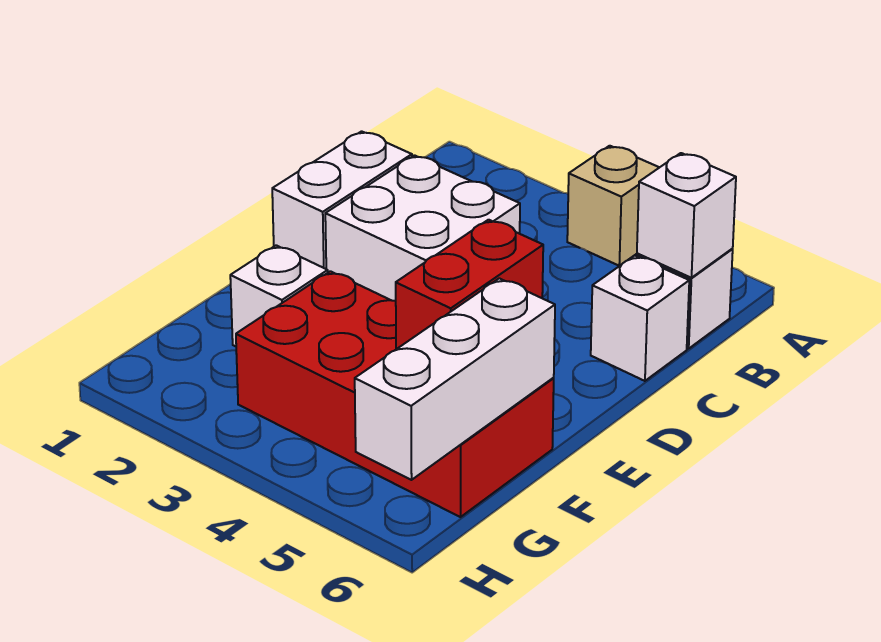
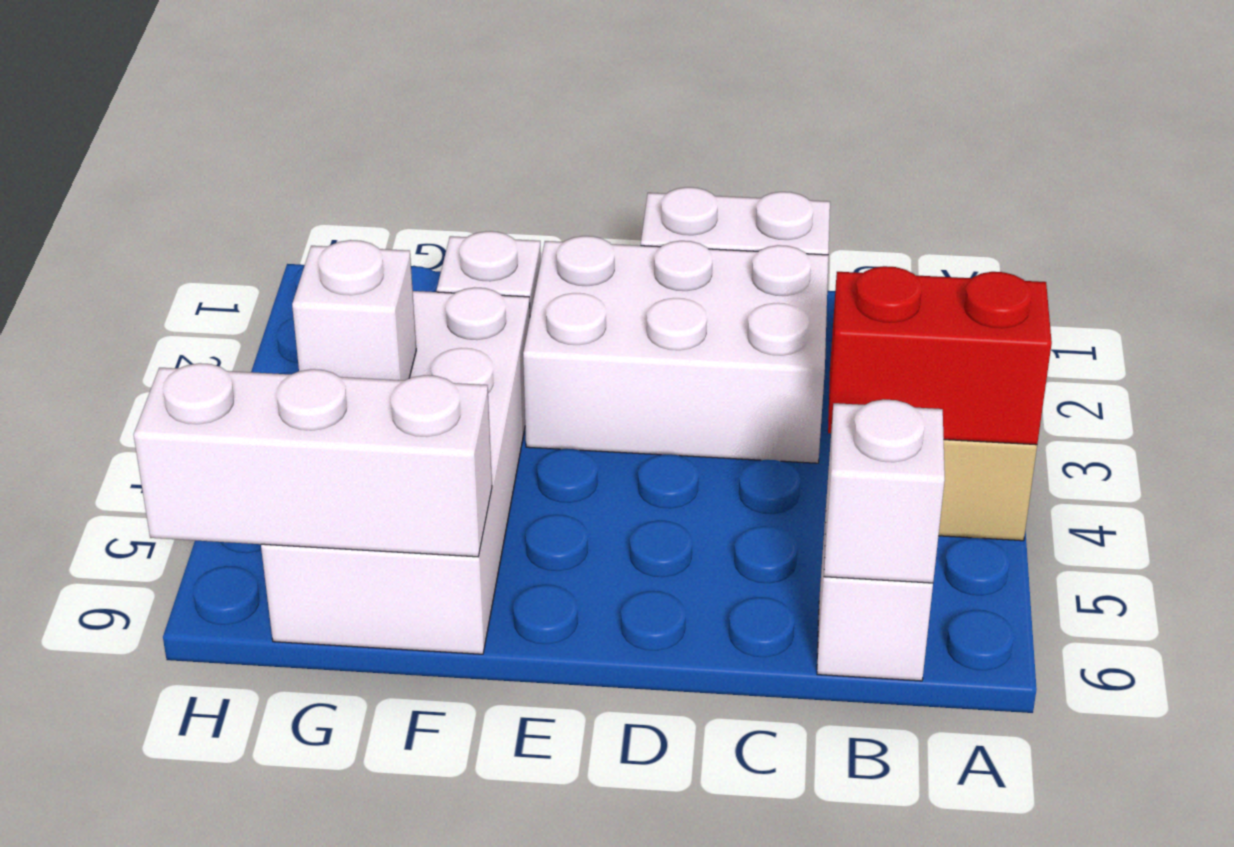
white brick C2:D3 level 1 -> white brick C2:E3 level 1
white brick C6 level 1 -> white brick G4 level 2
red brick E5:F5 level 2 -> red brick A4:B4 level 2
red brick F3:G6 level 1 -> white brick F3:G6 level 1

